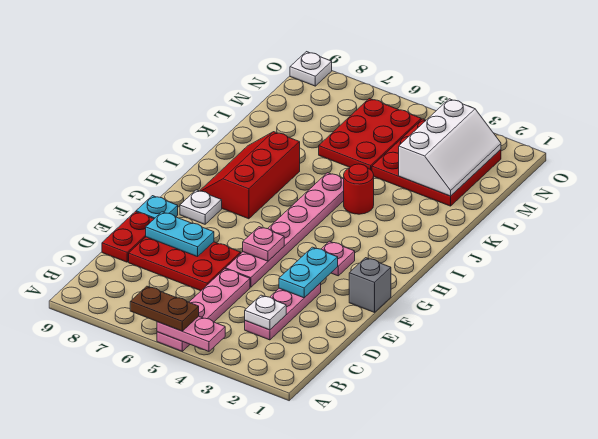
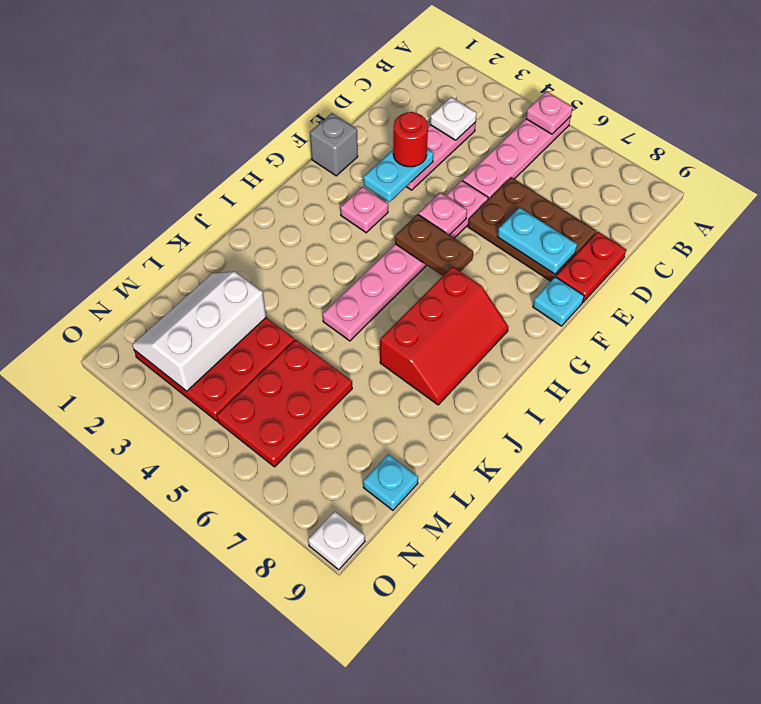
pink plate A4:A5 level 2 -> pink plate A5 level 2
brown plate A5:A6 level 3 -> brown plate G5:G6 level 2
red plate D6:E8 level 1 -> brown plate D6:E8 level 1
white plate G8 level 1 -> none
red round brick J4 level 1 -> red round brick E3 level 3
none -> cyan plate M9 level 1

